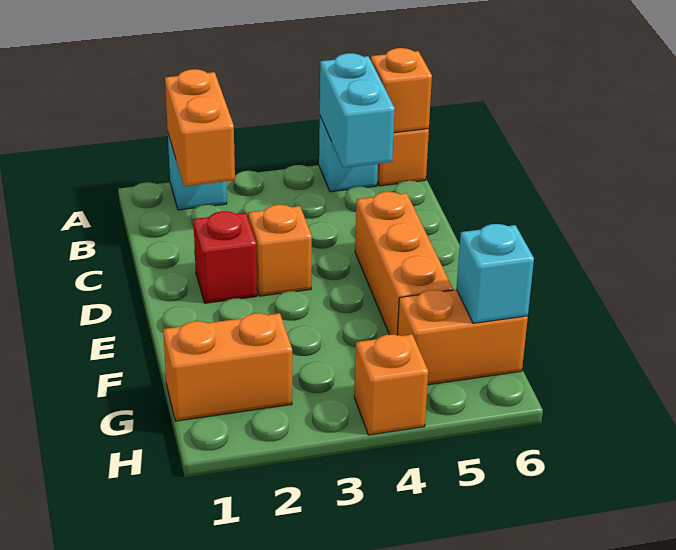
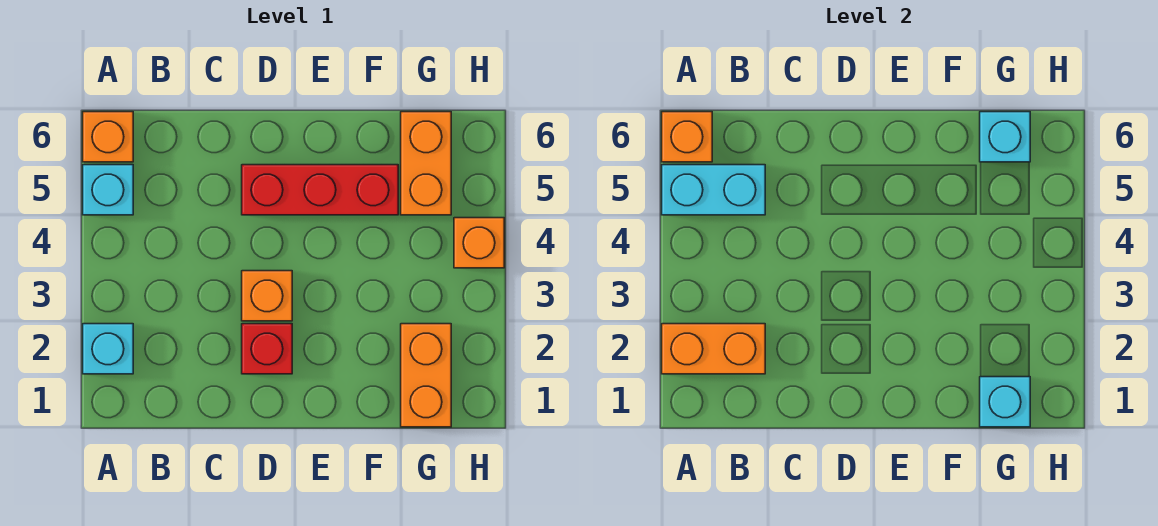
orange brick D5:F5 level 1 -> red brick D5:F5 level 1
none -> cyan brick G1 level 2

